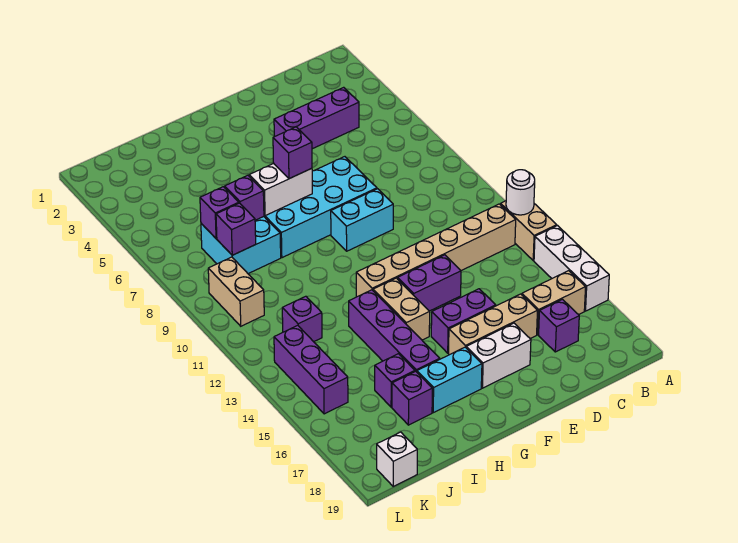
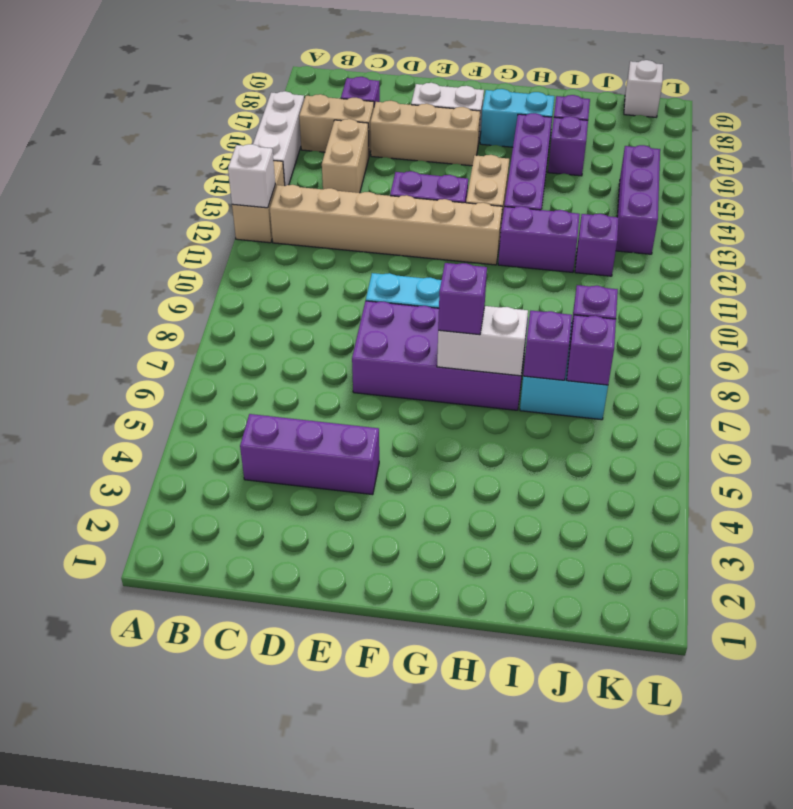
white round brick A12 level 2 -> white brick A12 level 2
cyan brick E7:H8 level 1 -> purple brick E7:H8 level 1
purple brick E15:F15 level 1 -> purple brick H12:I12 level 1
tan brick K9:K10 level 1 -> tan brick C14:C15 level 1

